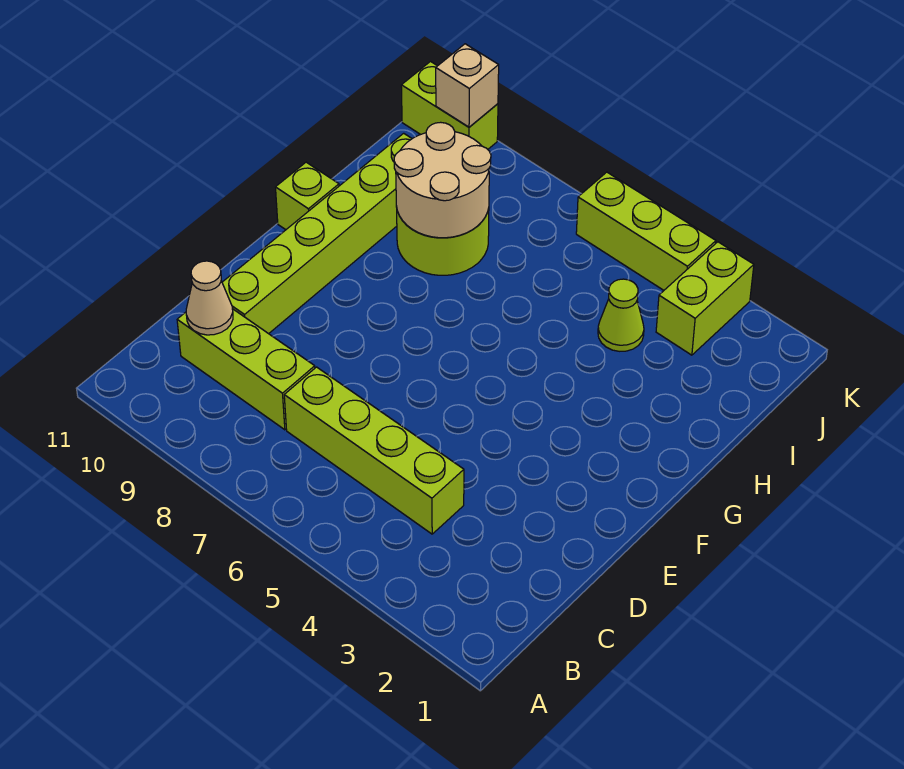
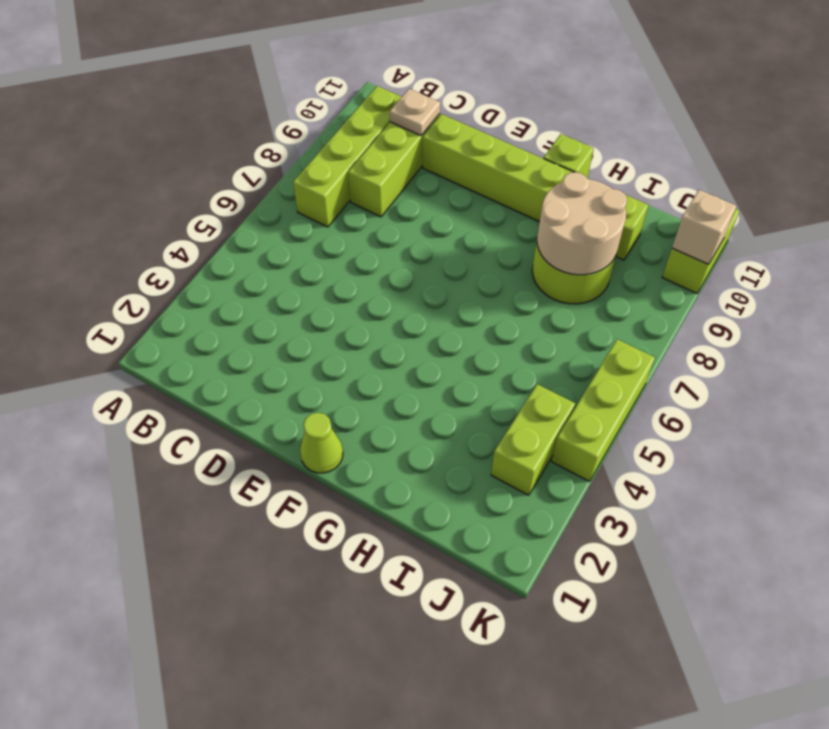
lime brick C4:C7 level 1 -> lime brick B7:B10 level 1
tan cone C10 level 2 -> tan plate C10 level 2
lime cone I4 level 1 -> lime cone F1 level 1
lime brick J3:K3 level 1 -> lime brick J3:J4 level 1

